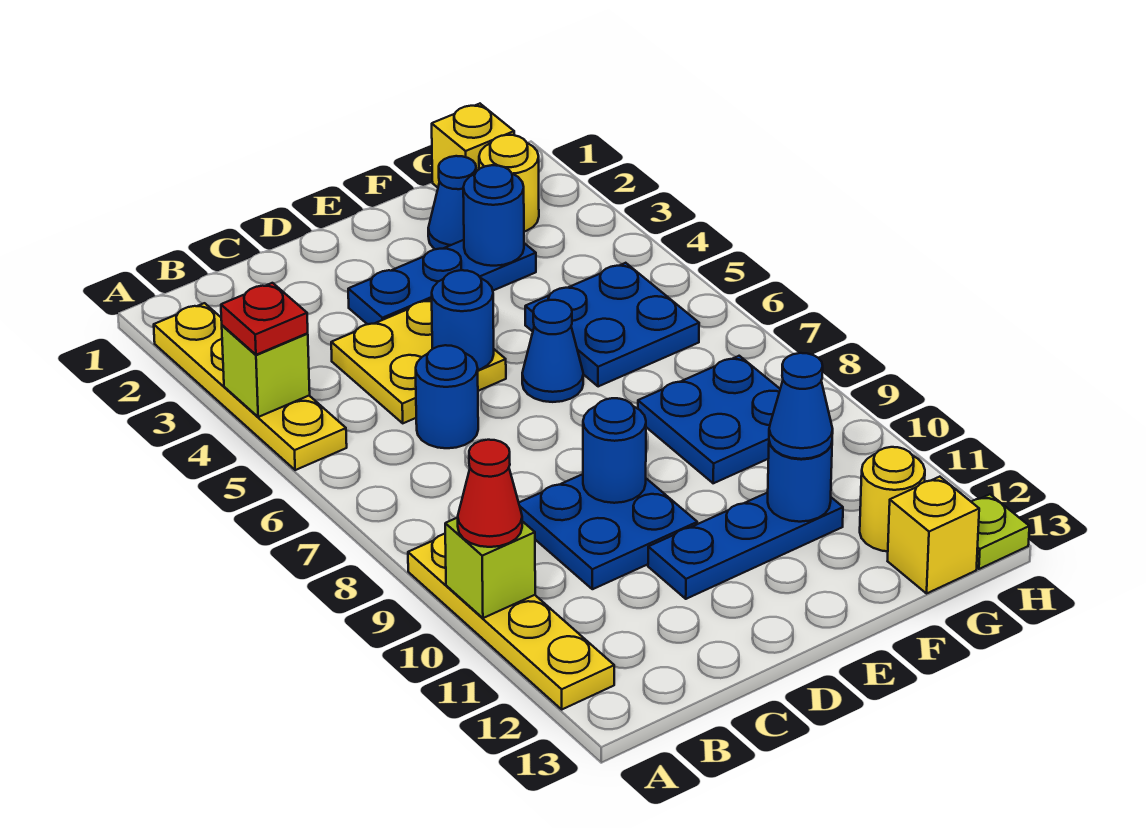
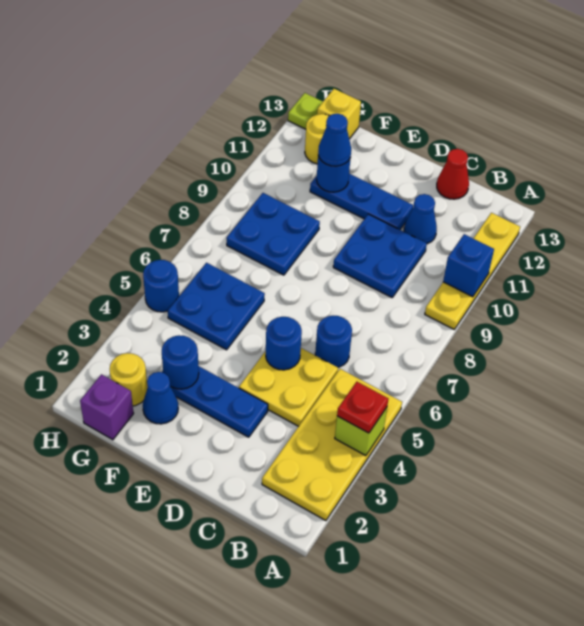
yellow plate A2:A5 level 1 -> yellow plate A2:B5 level 1
lime brick A10 level 2 -> blue brick A10 level 2
red cone A10 level 3 -> red cone C13 level 1
blue round brick D9 level 2 -> blue round brick H5 level 1
blue cone E6 level 1 -> blue cone C11 level 1
yellow brick G1 level 1 -> purple brick G1 level 1

